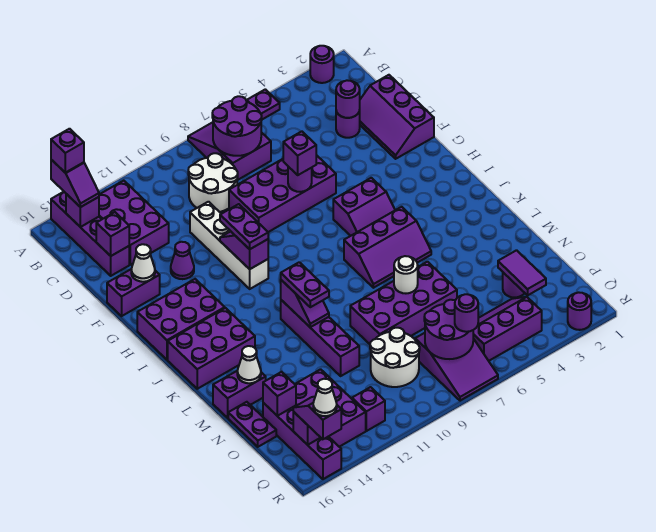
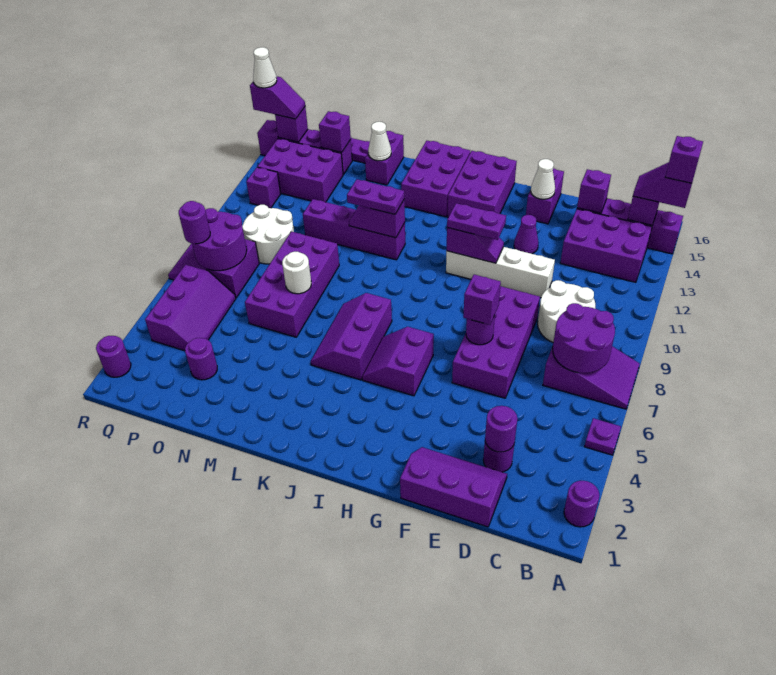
purple tile O3:P3 level 2 -> none

